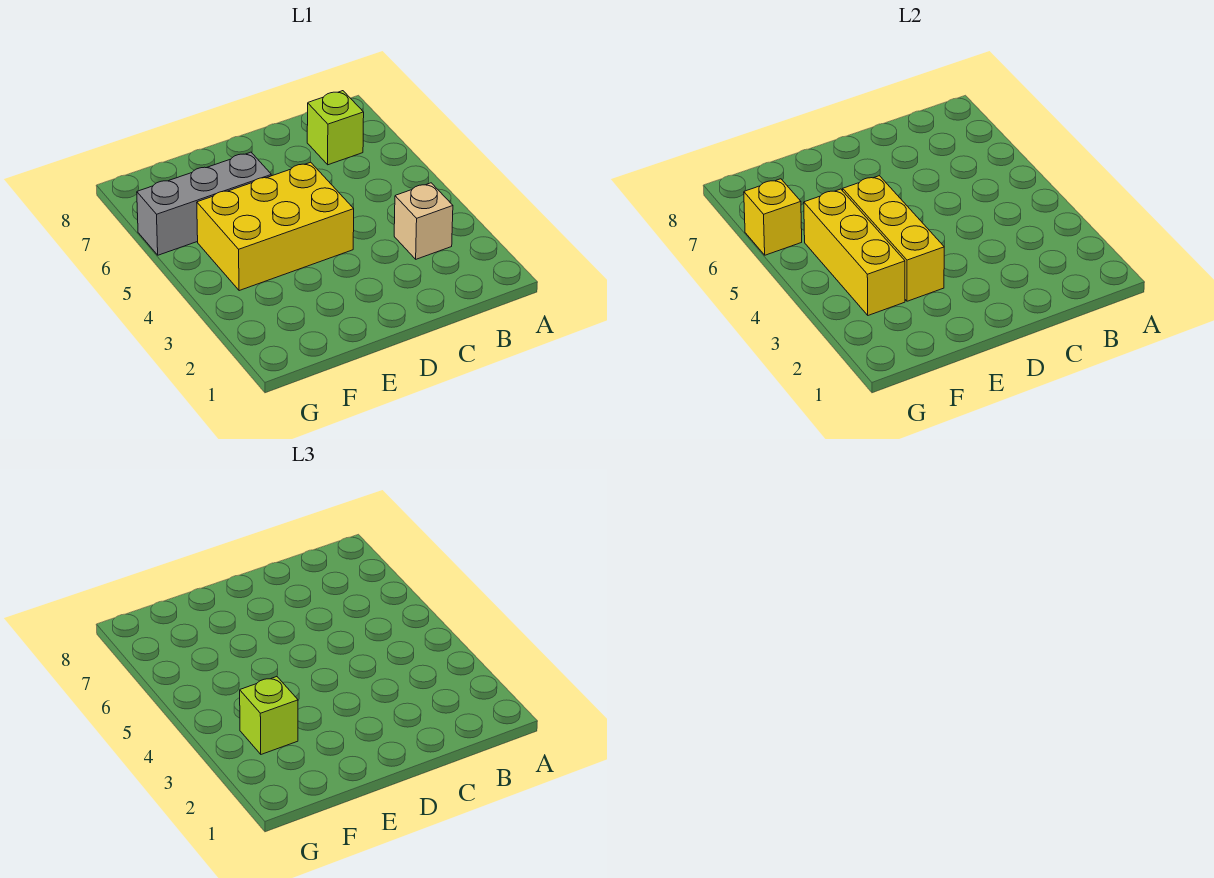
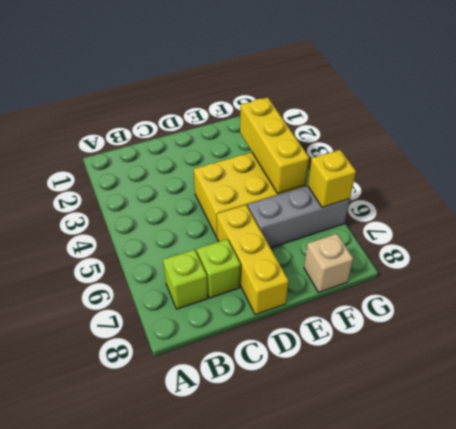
tan brick B3 level 1 -> tan brick F8 level 1
yellow brick E3:E5 level 2 -> yellow brick D6:D8 level 1
lime brick F3 level 3 -> lime brick C7 level 1

